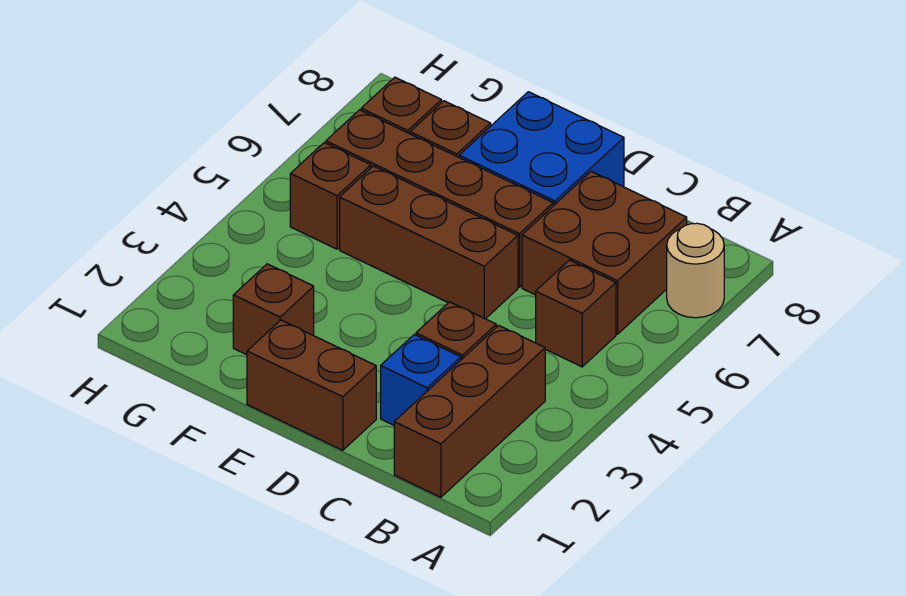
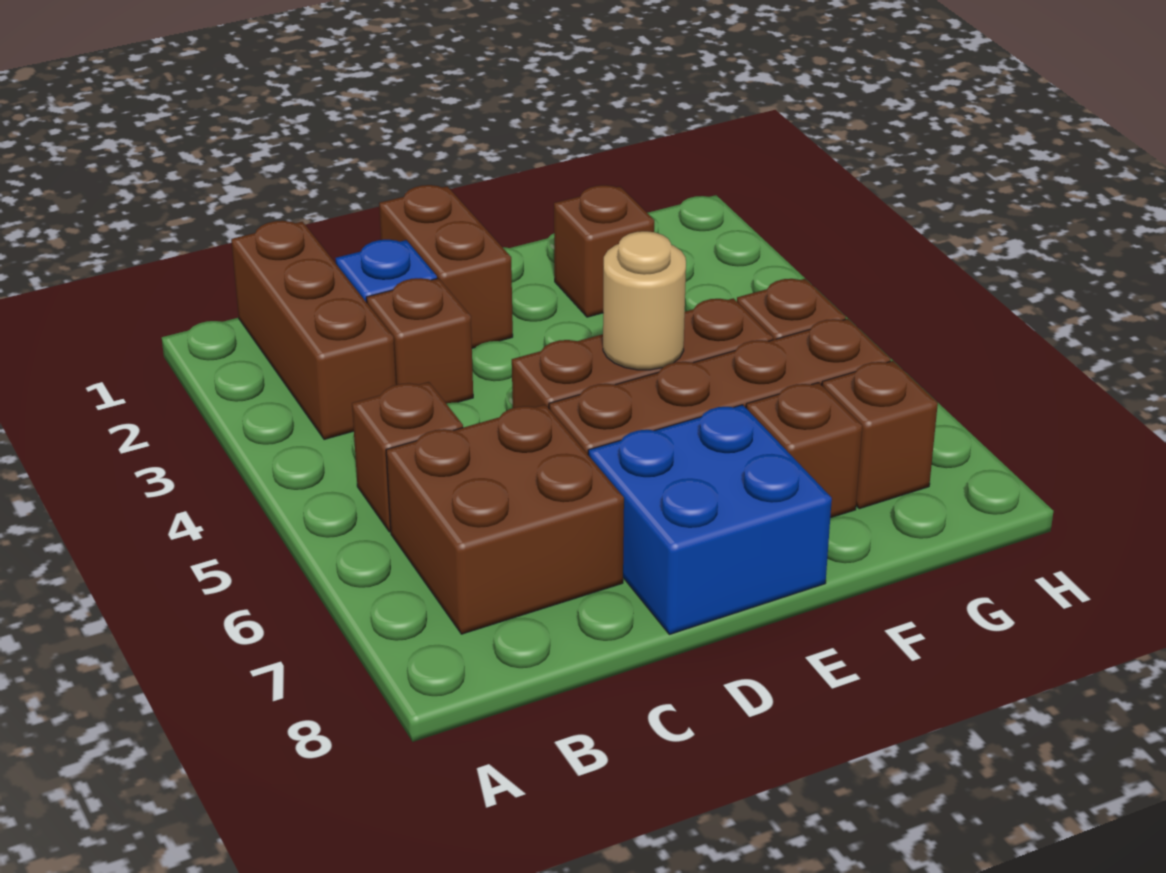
tan round brick A7 level 1 -> tan round brick E5 level 2
brown brick D1:E1 level 1 -> brown brick D1:D2 level 1

